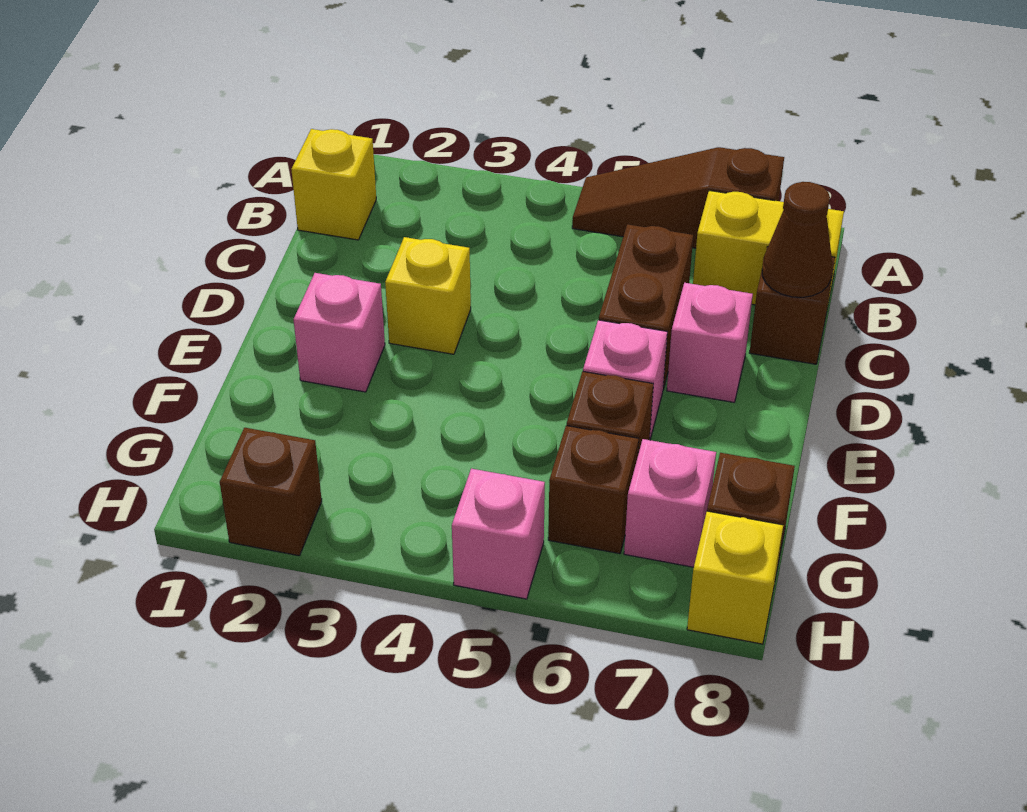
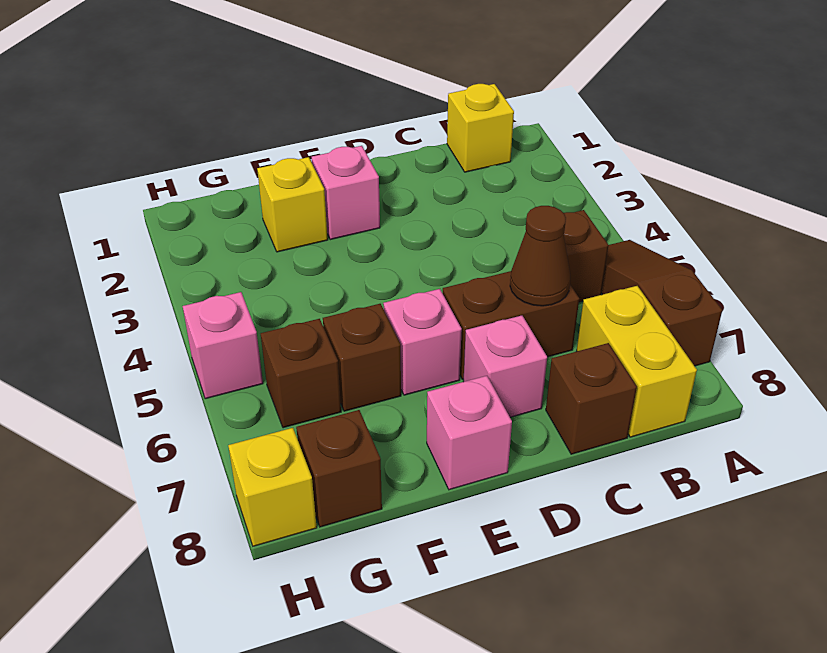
brown cone C8 level 2 -> brown cone C6 level 2
yellow brick D3 level 1 -> yellow brick F2 level 1
pink brick G7 level 1 -> pink brick E8 level 1
brown brick H2 level 1 -> brown brick B5 level 1

